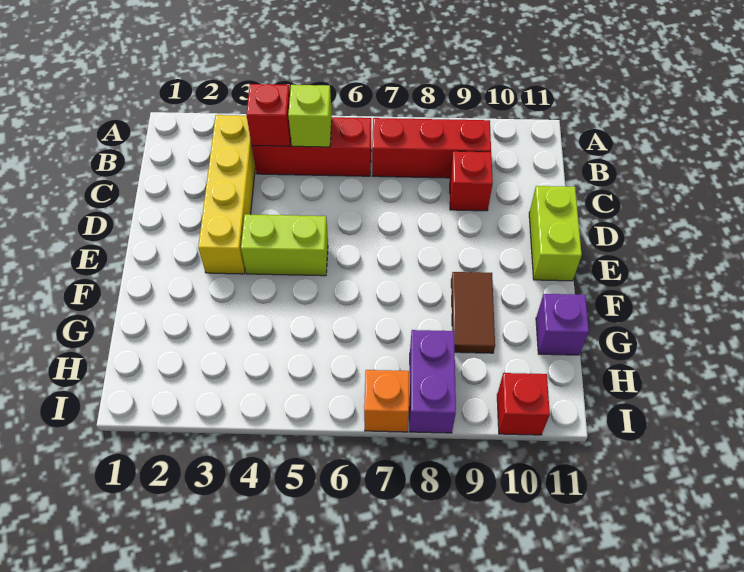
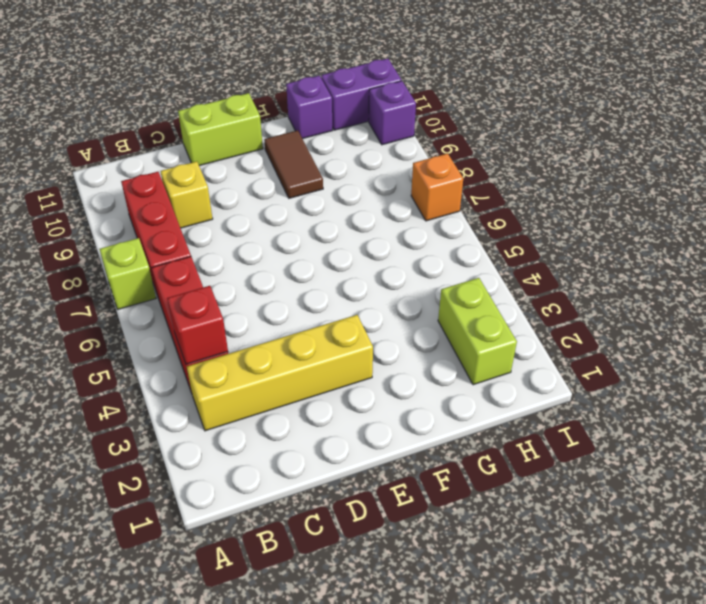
lime brick B5 level 2 -> lime brick A7 level 1
red brick C9 level 1 -> yellow brick C9 level 1
lime brick E4:E5 level 1 -> lime brick H2:H3 level 1
brown tile F9:G9 level 1 -> brown tile F9:F10 level 1
purple brick H8:I8 level 1 -> purple brick H11:I11 level 1
red brick I10 level 1 -> purple brick I10 level 1

